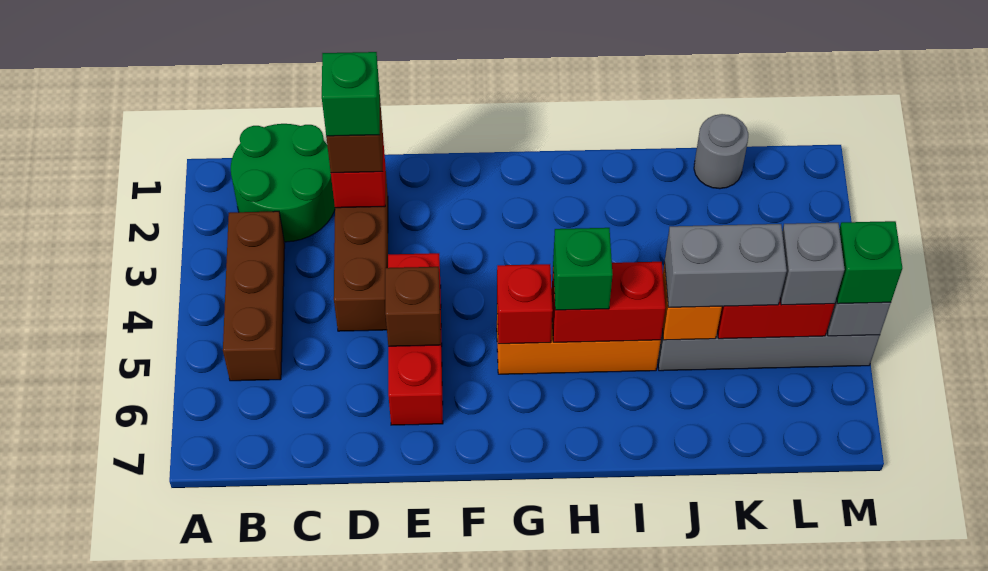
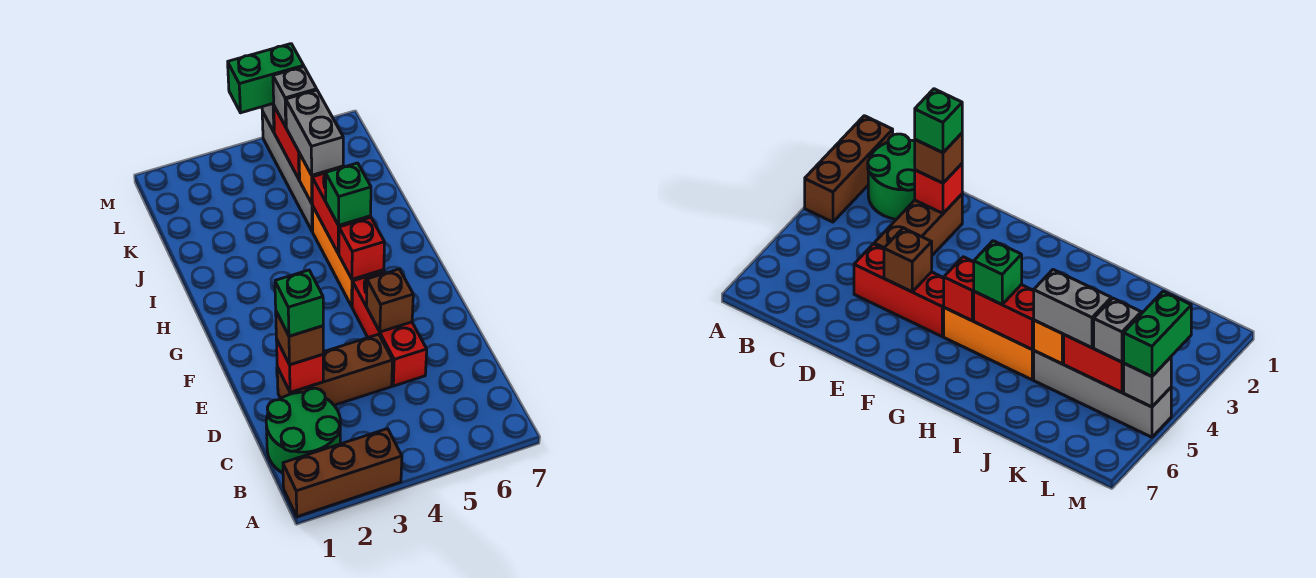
brown brick B3:B5 level 1 -> brown brick A1:A3 level 1
red brick E4:E6 level 1 -> red brick D5:F5 level 1
grey round brick K1 level 1 -> none
green brick M5 level 3 -> green brick M4:M5 level 3

